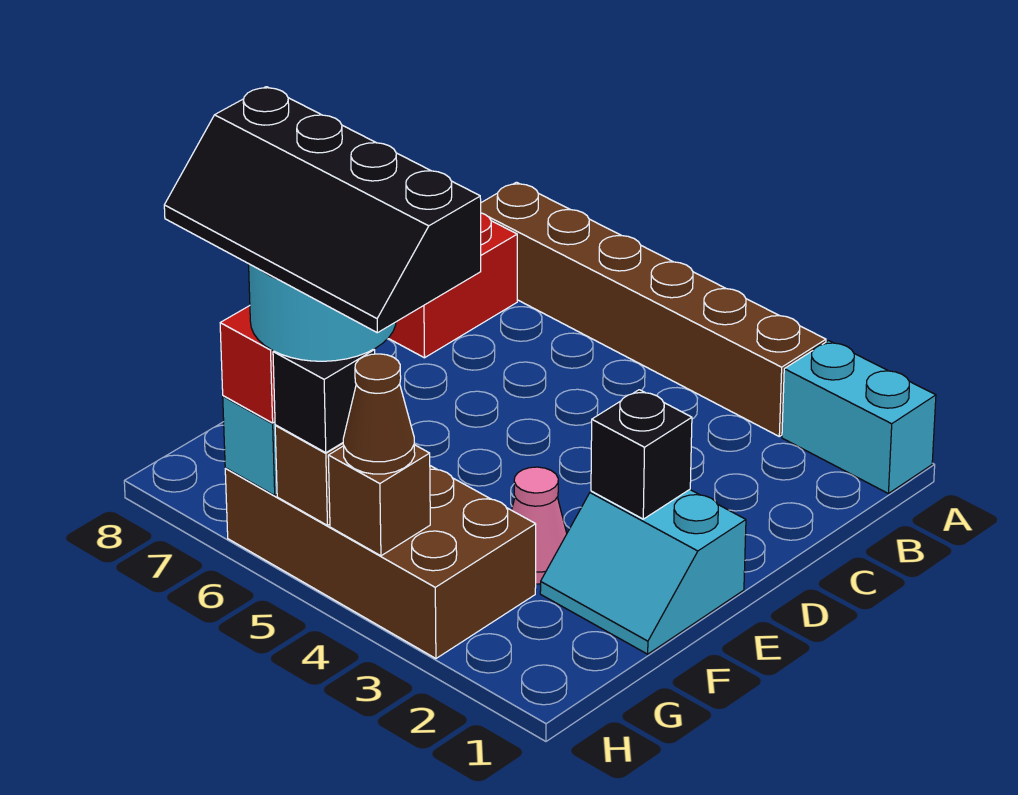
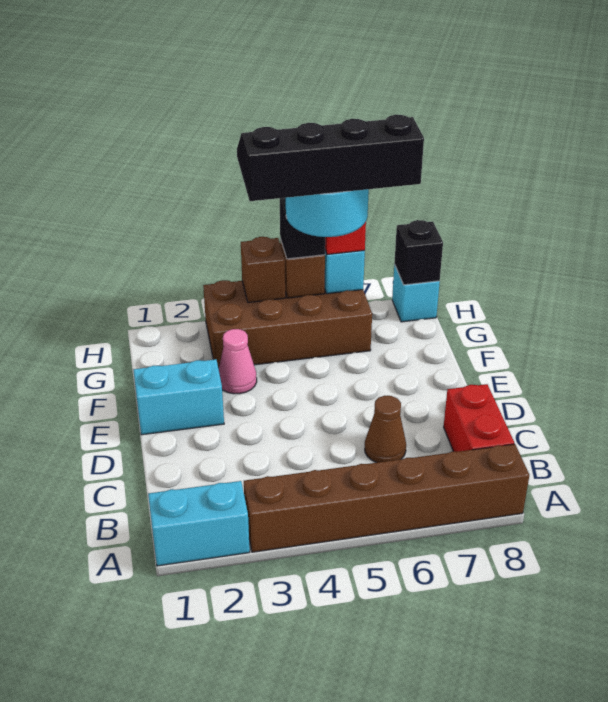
black brick E2 level 2 -> black brick H8 level 2
brown cone H4 level 3 -> brown cone C6 level 1
none -> cyan brick H8 level 1

